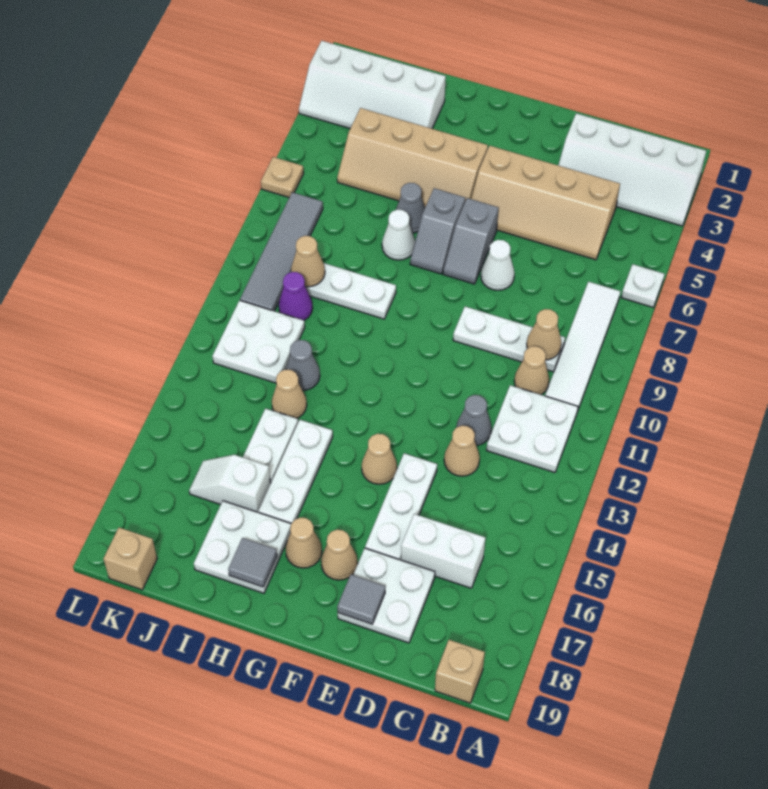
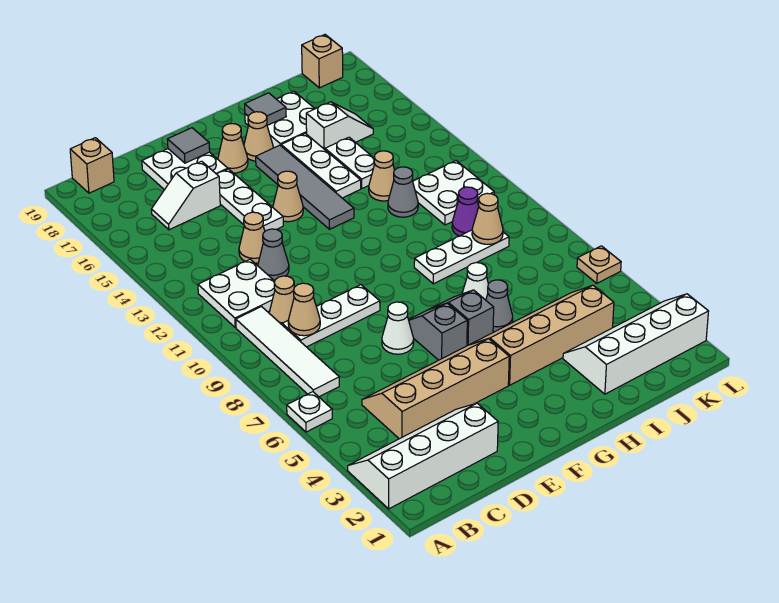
white brick C16:D16 level 1 -> white slope C16:D16 level 1 top D
grey tile K7:K10 level 1 -> grey tile G13:G16 level 1

